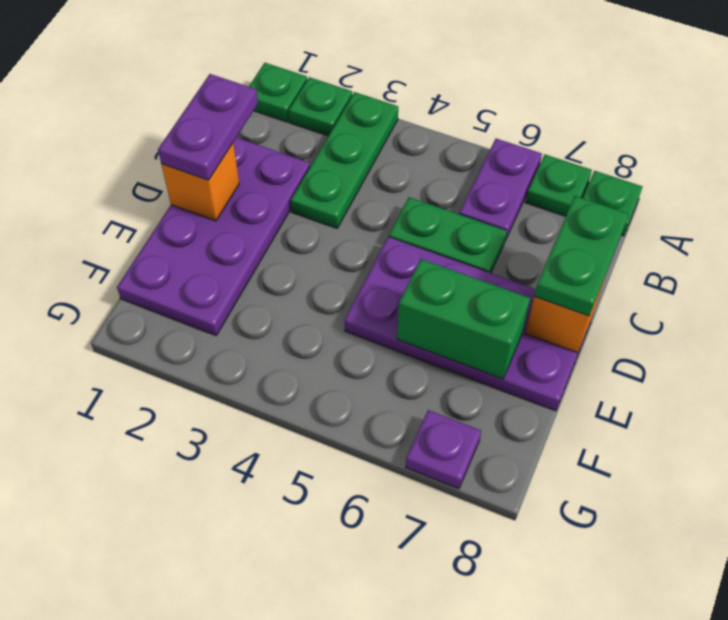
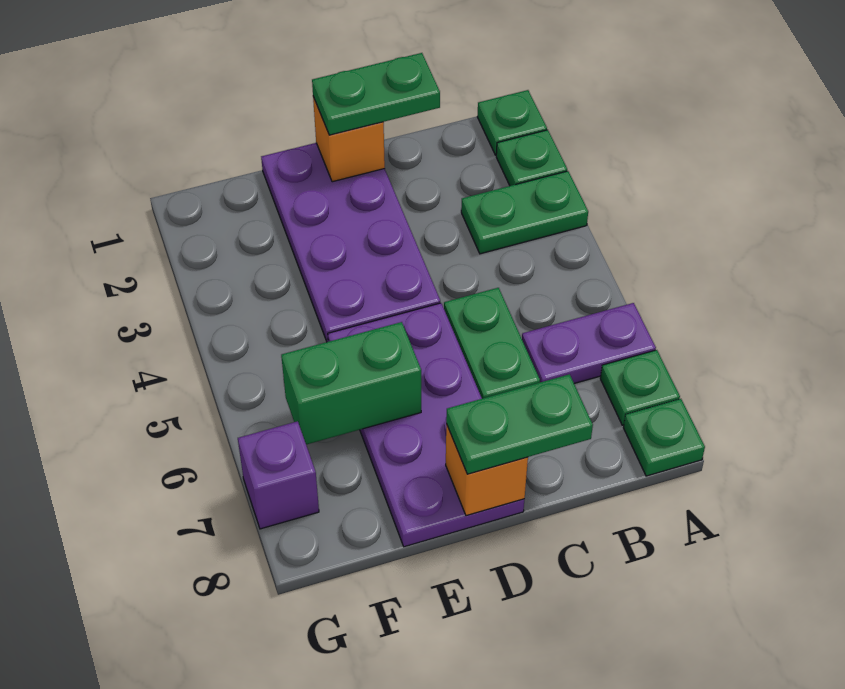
green plate A3:C3 level 1 -> green plate A3:B3 level 1
purple plate C1:F2 level 1 -> purple plate D1:E4 level 1
purple plate C1:D1 level 3 -> green plate C1:D1 level 3
green brick E6:E7 level 2 -> green brick E6:F6 level 2
purple plate G7 level 1 -> purple brick G7 level 1

